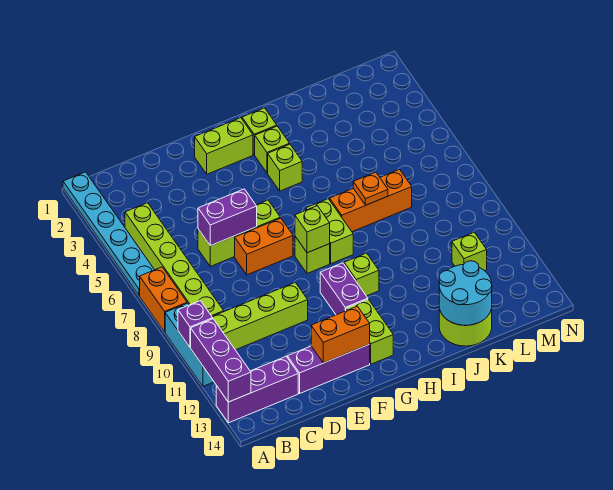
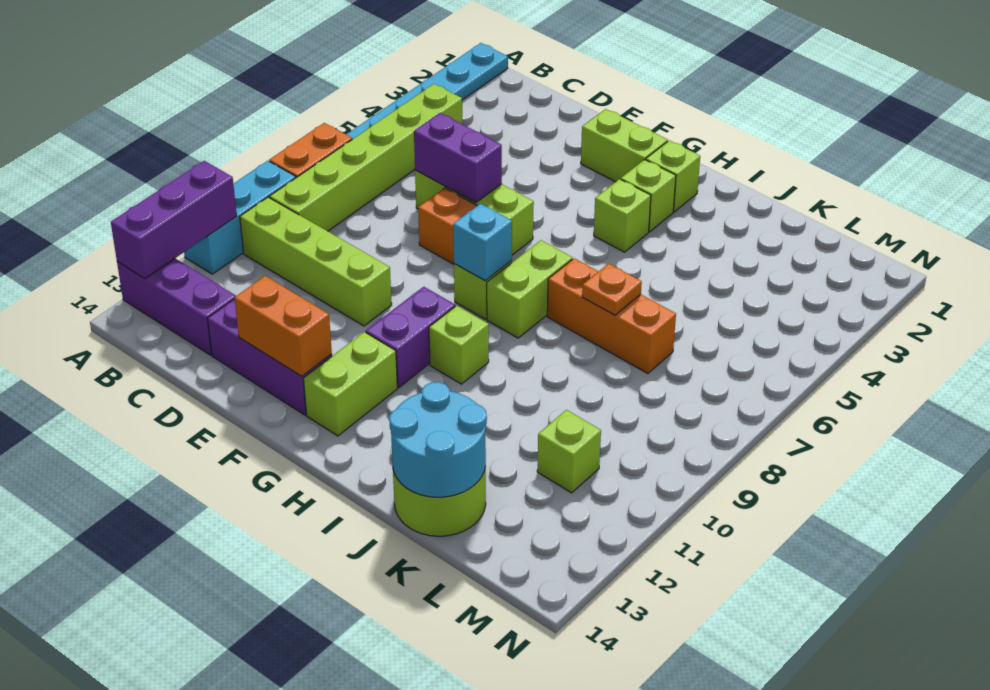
purple brick A10 level 2 -> none
lime brick G8 level 2 -> cyan brick G8 level 2

